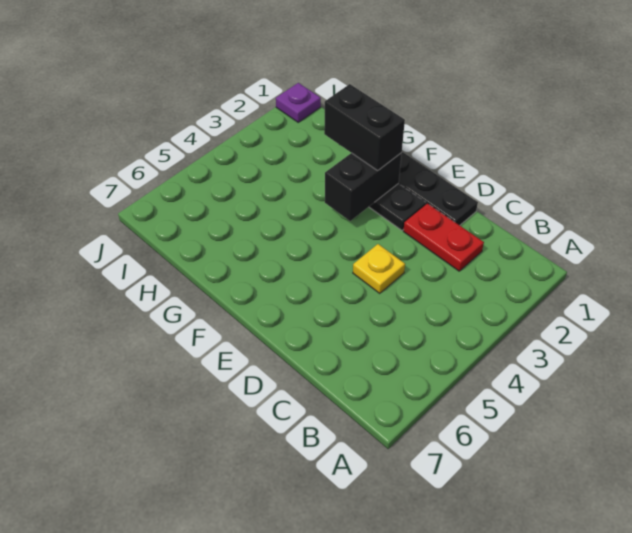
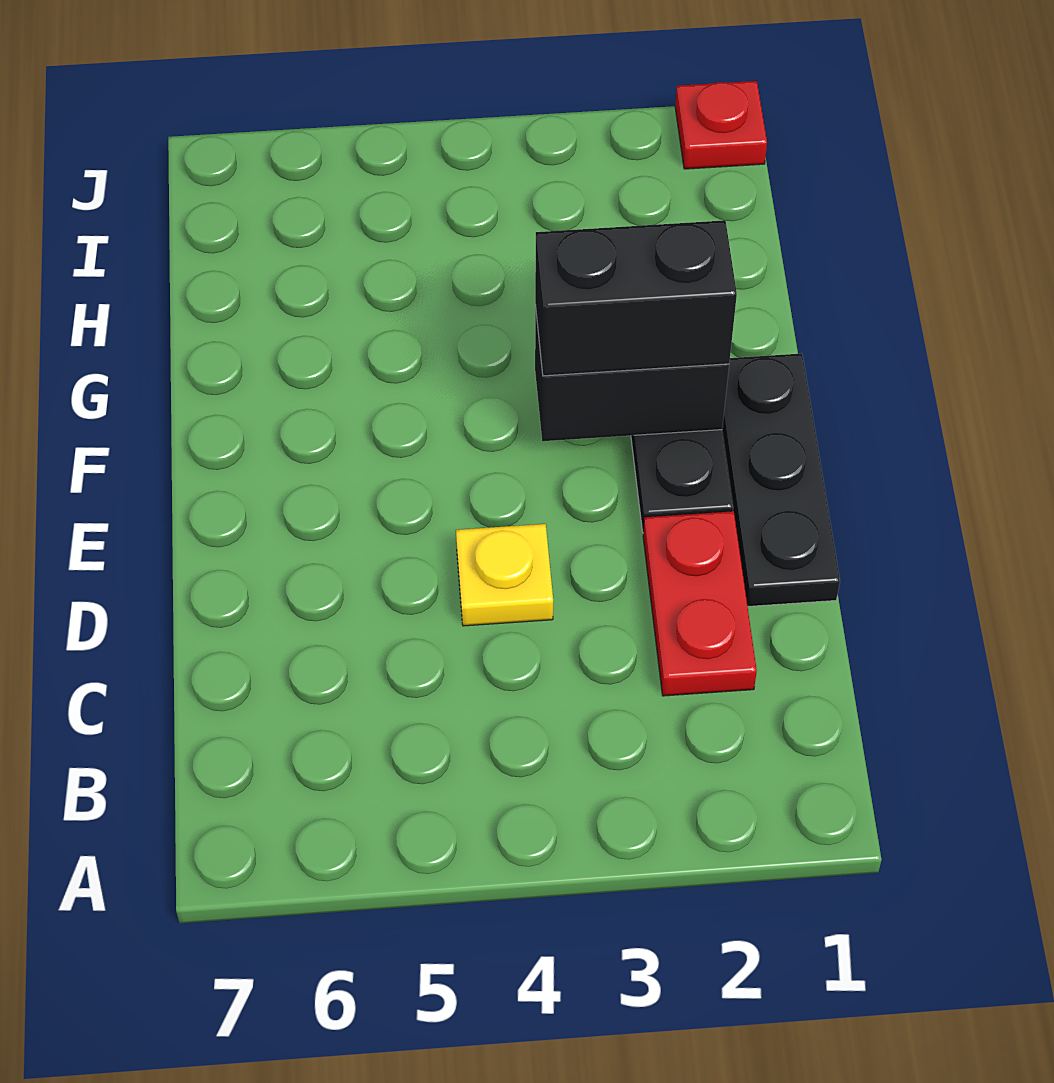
black brick F2:G2 level 3 -> black brick F2:F3 level 3
purple plate J1 level 1 -> red plate J1 level 1

